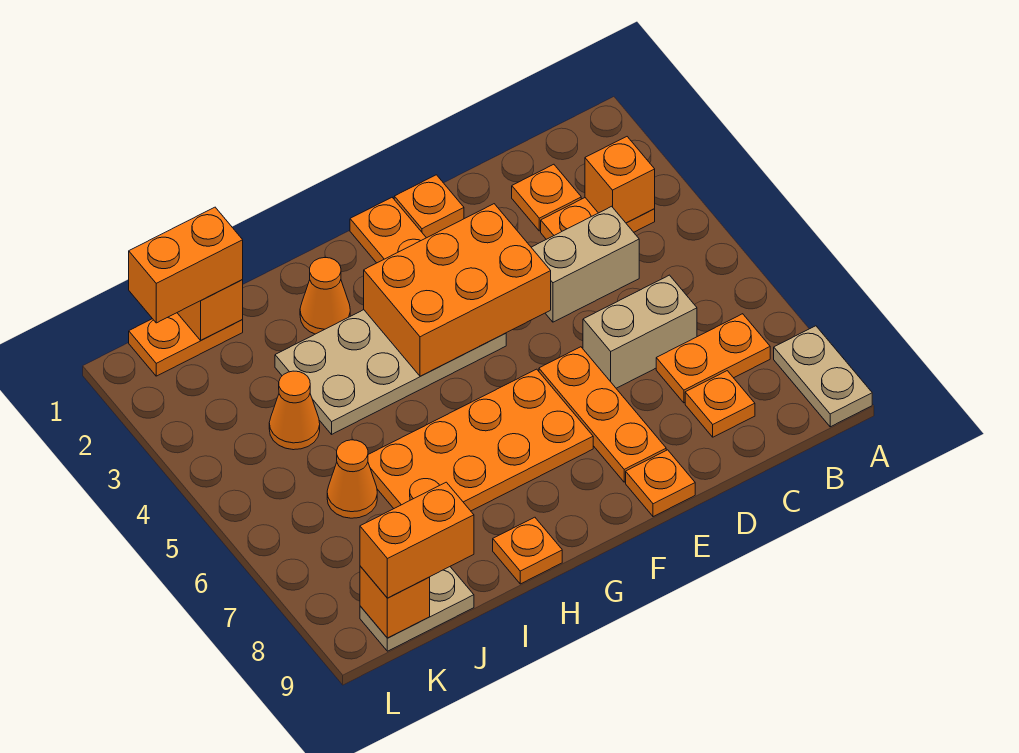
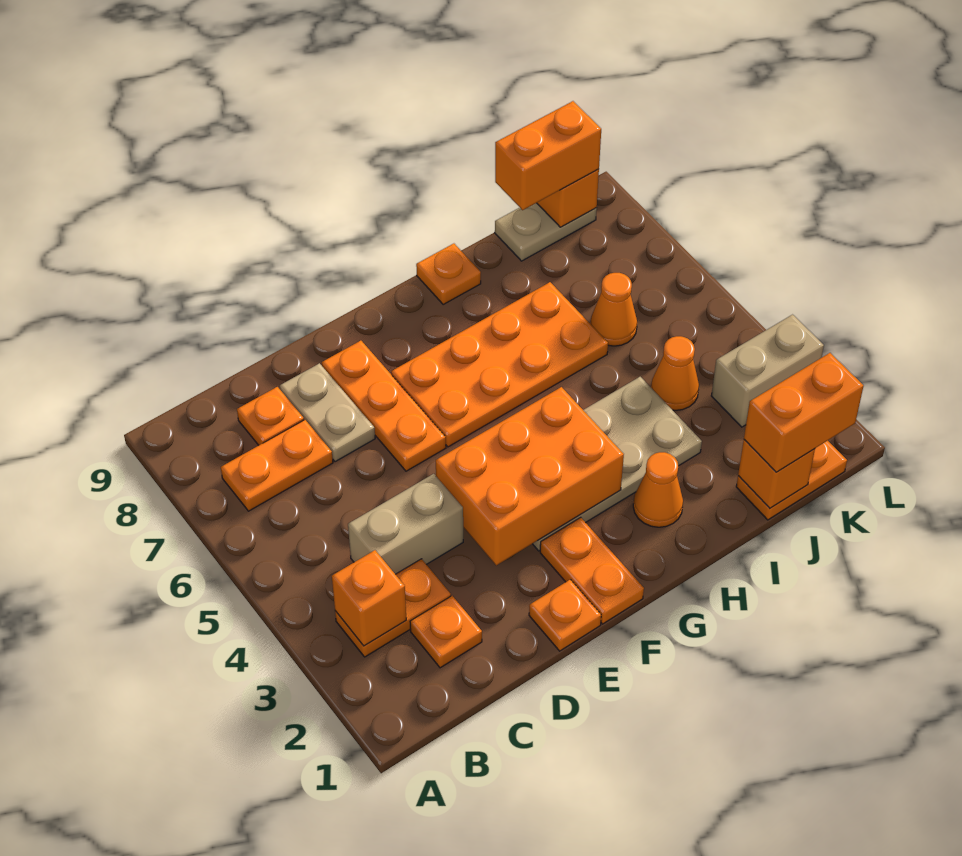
tan plate A8:A9 level 1 -> tan plate D7:D8 level 1
tan brick C6:D6 level 1 -> tan brick K3:L3 level 1
orange plate E9 level 1 -> none

